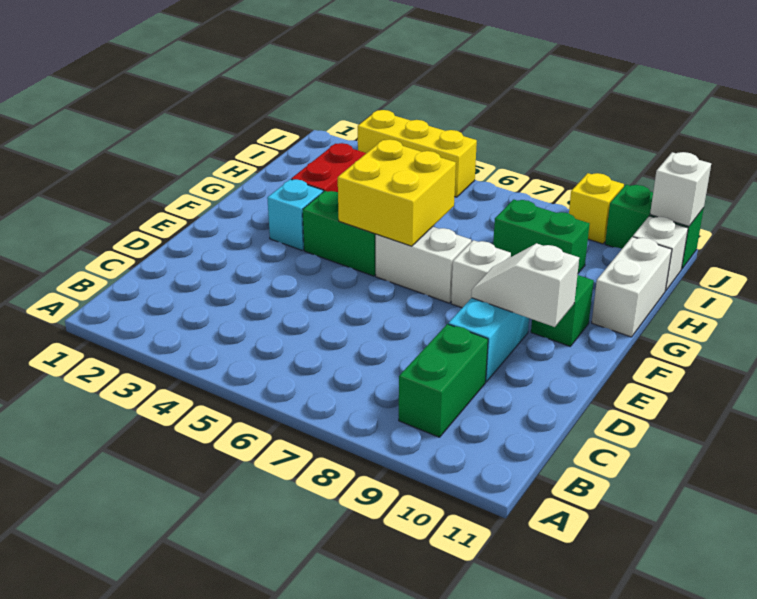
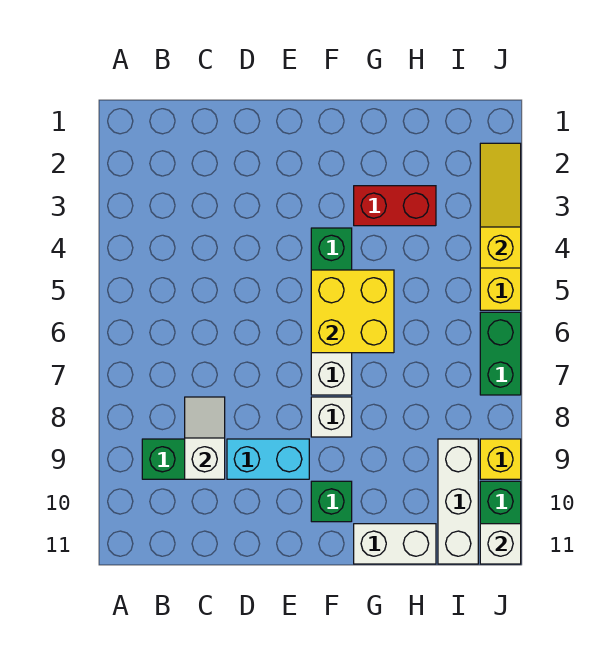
white slope E9:E10 level 2 top 10 -> white slope C8:C9 level 2 top 9
cyan brick F3 level 1 -> none
green brick H8:H9 level 1 -> green brick J6:J7 level 1
white brick I11 level 1 -> white brick I9:I11 level 1
none -> yellow slope J2:J4 level 2 top 4

